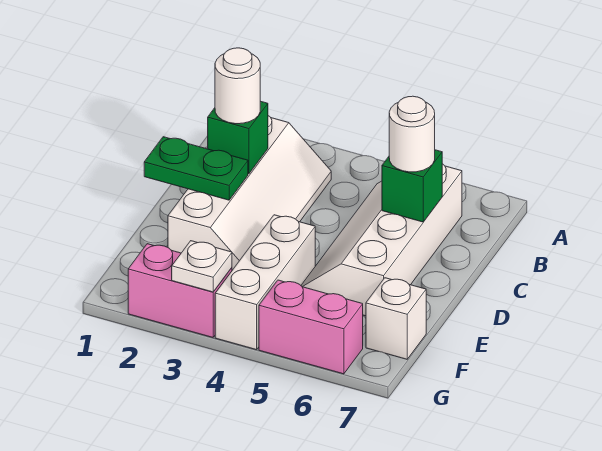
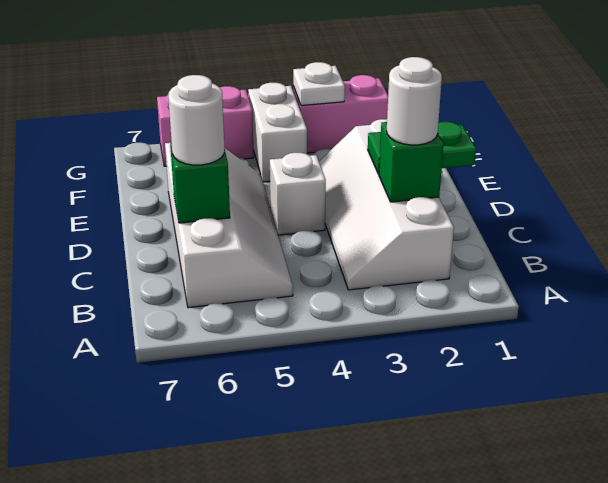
white brick E4:G4 level 1 -> white brick F4:G4 level 1
white brick F7 level 1 -> white brick D4 level 1

